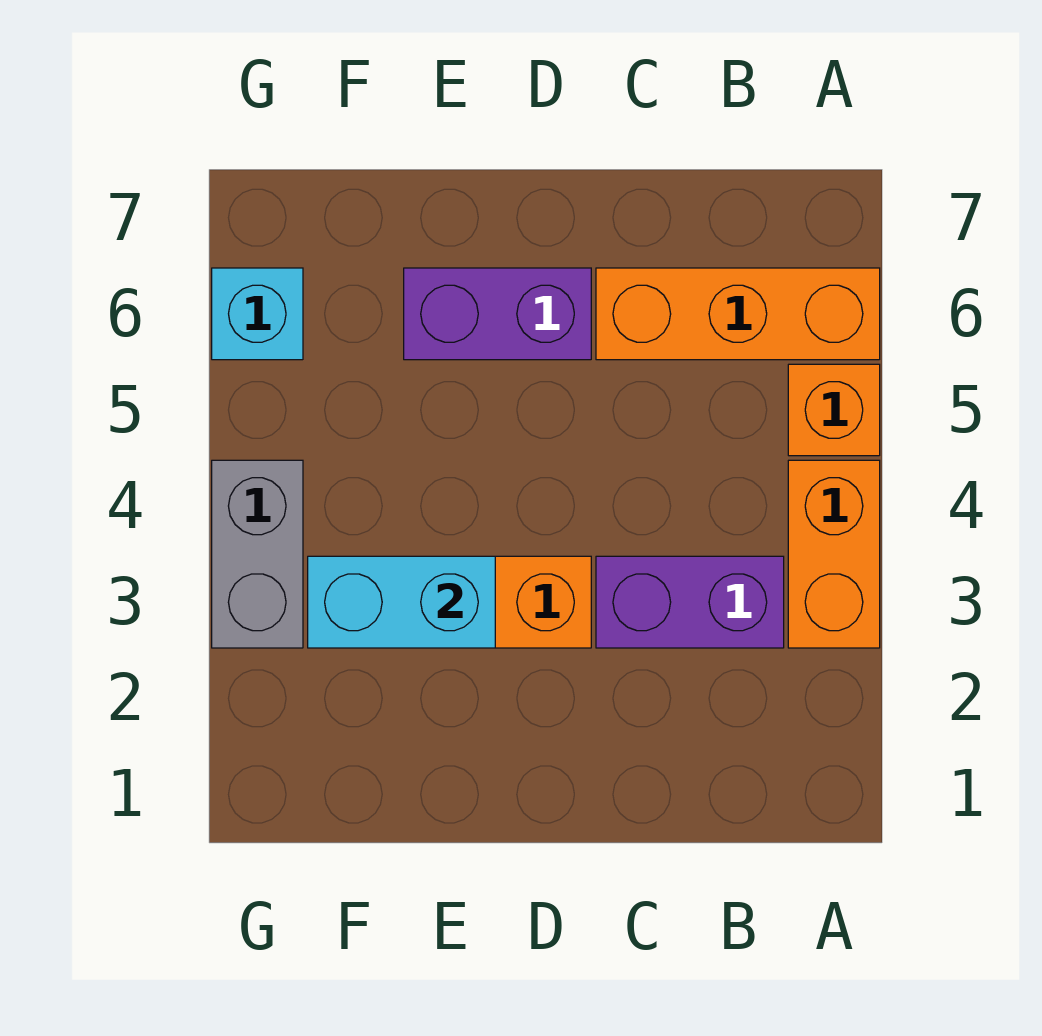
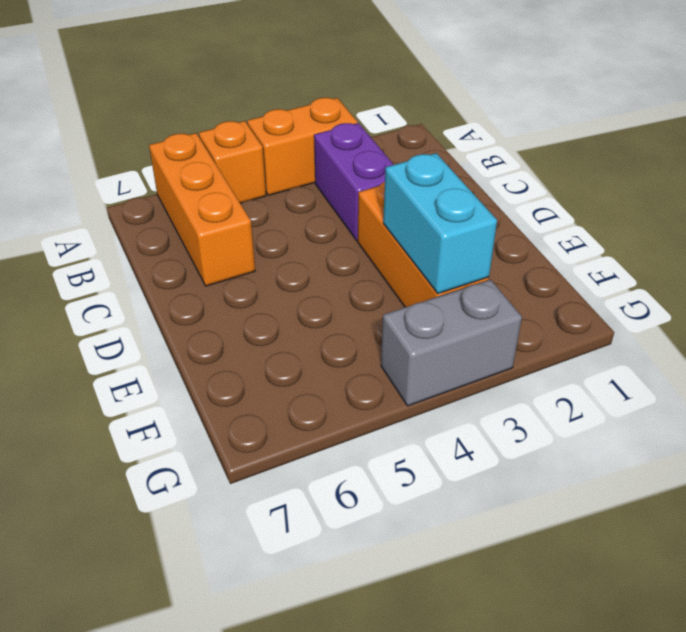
purple brick D6:E6 level 1 -> none
cyan brick G6 level 1 -> none

